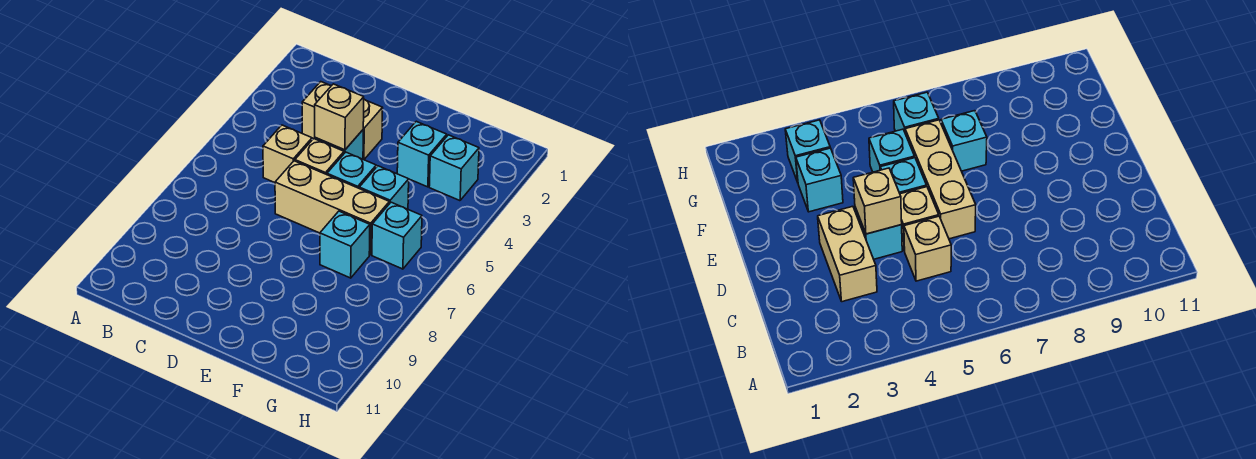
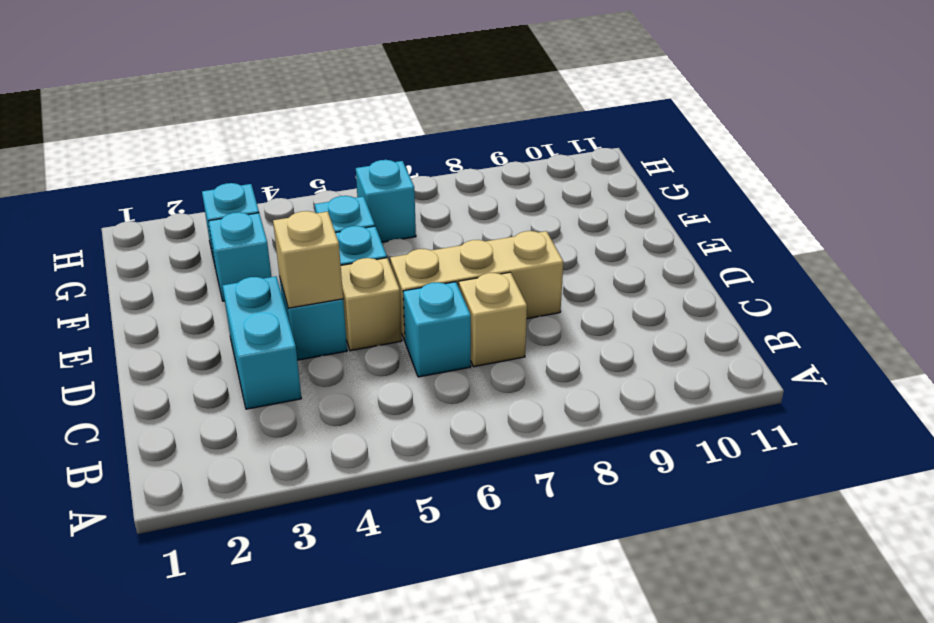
tan brick C3:D3 level 1 -> cyan brick C3:D3 level 1
tan brick C5 level 1 -> tan brick C7 level 1
tan brick D6:F6 level 1 -> tan brick D6:D8 level 1
cyan brick F7 level 1 -> cyan brick C6 level 1

